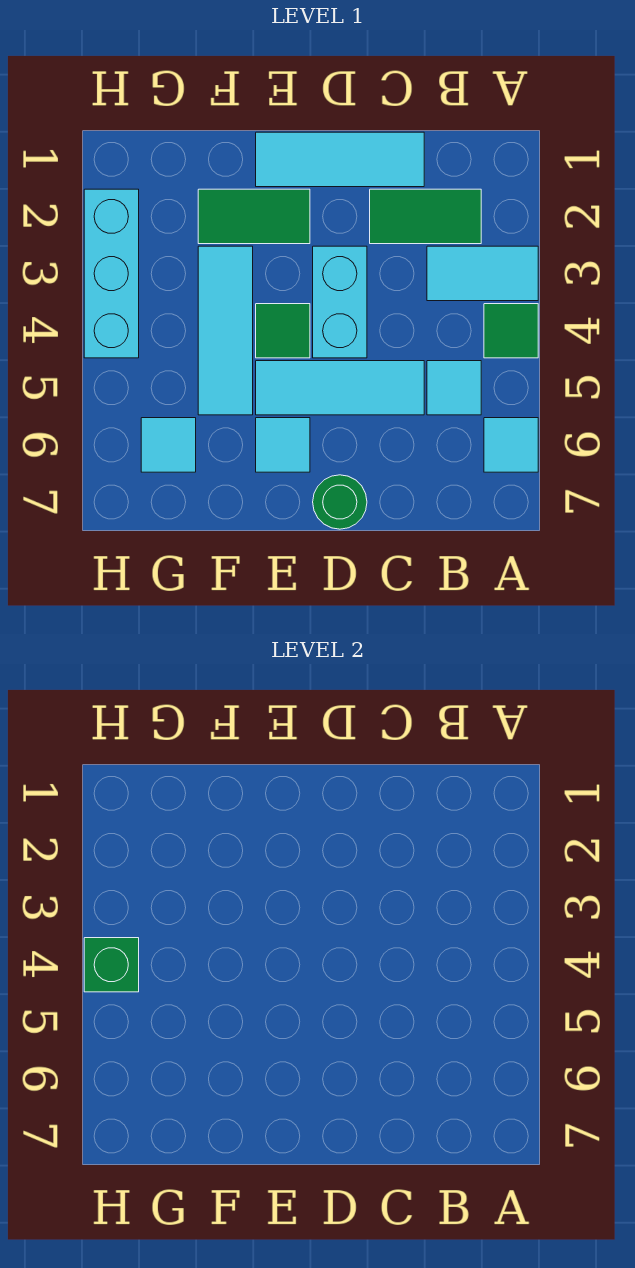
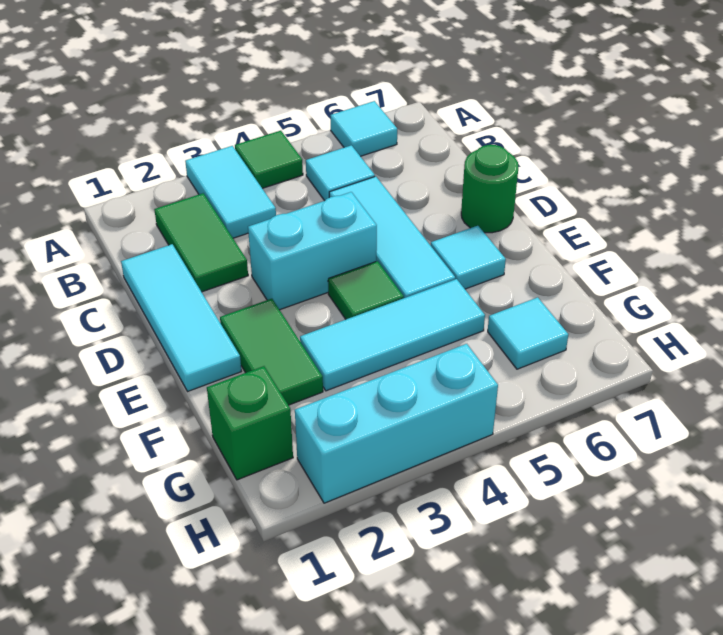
green brick H4 level 2 -> green brick G1 level 1

